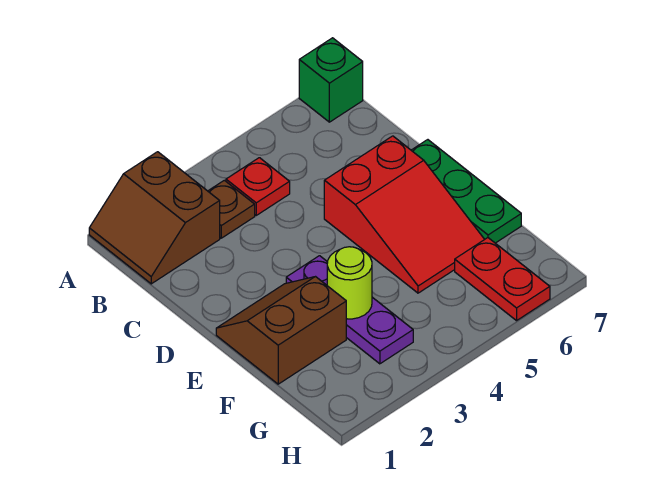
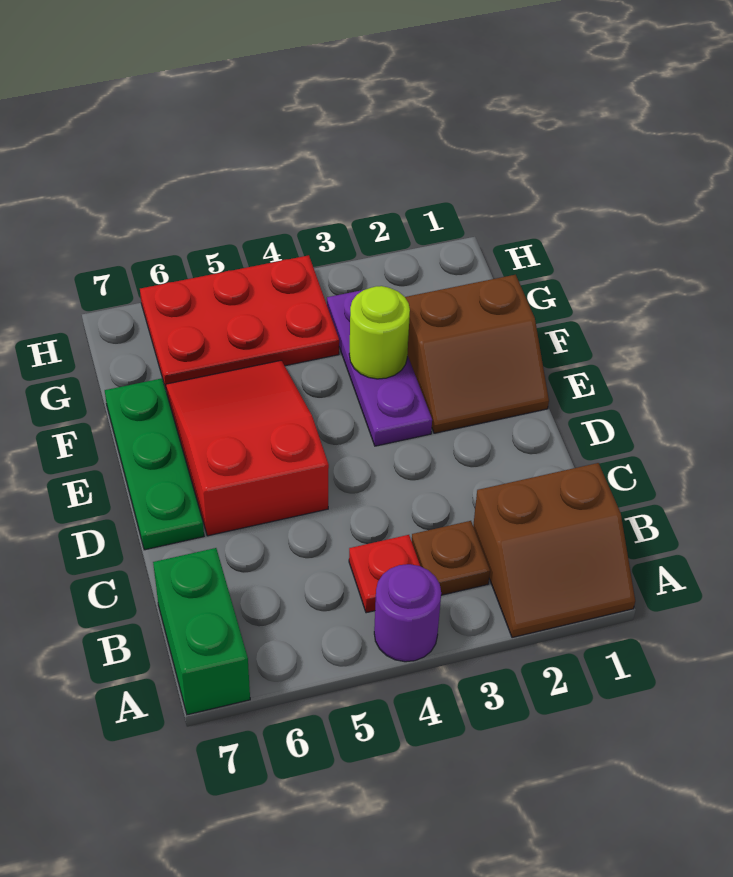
brown slope A1:B2 level 1 top 2 -> brown slope A1:B2 level 1 top B
none -> purple round brick A4 level 1
green brick A7 level 1 -> green brick A7:B7 level 1
red plate G6:H6 level 1 -> red plate G4:H6 level 1

